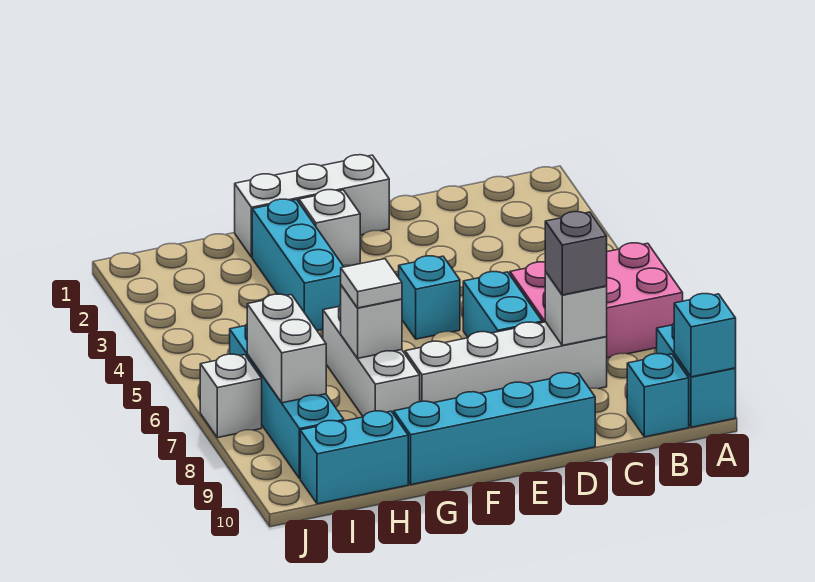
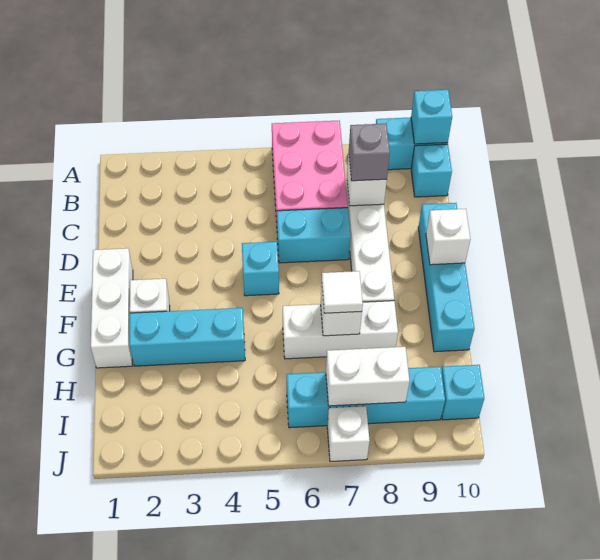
none -> white brick E10 level 2
cyan brick H10:I10 level 1 -> cyan brick I10 level 1

